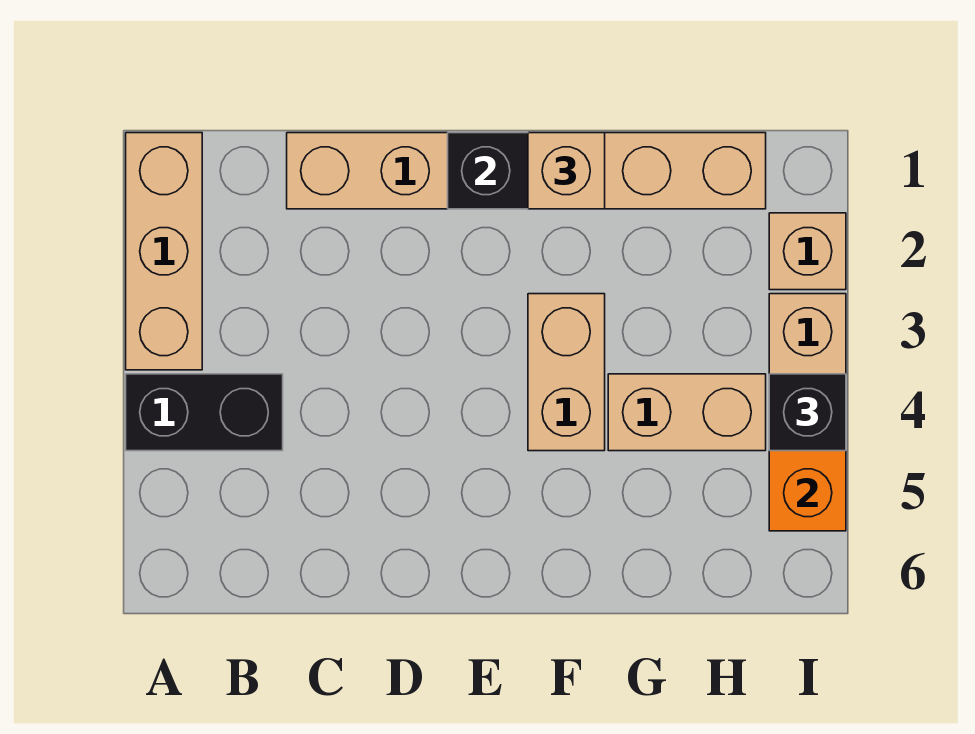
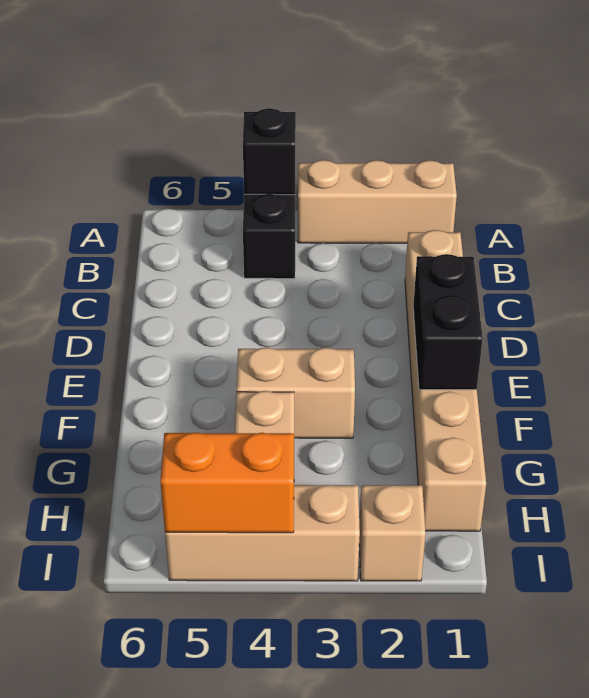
tan brick F1 level 3 -> none
black brick I4 level 3 -> black brick A4 level 2

